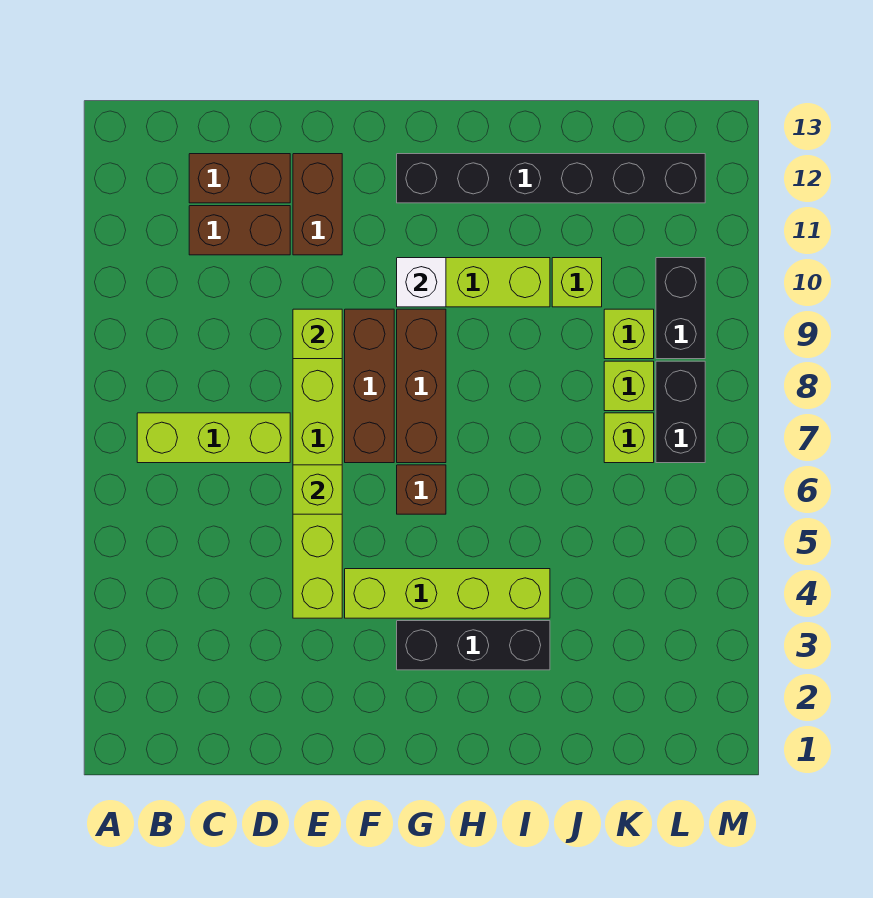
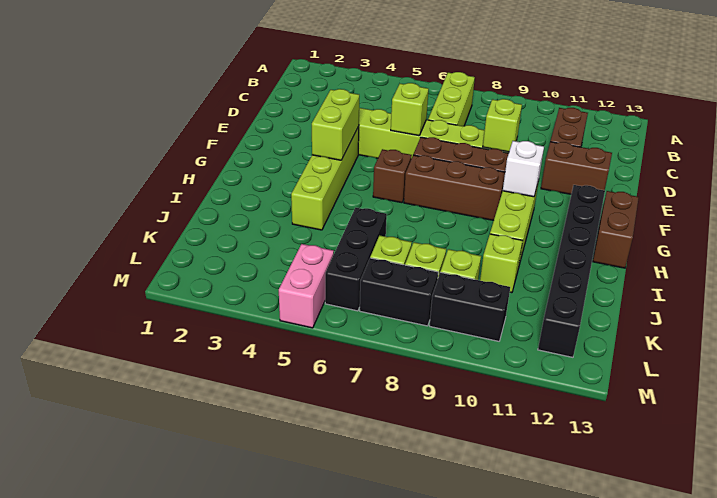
brown brick C12:D12 level 1 -> brown brick G13:H13 level 1
none -> lime brick F4:G4 level 2
black brick G3:I3 level 1 -> black brick J6:L6 level 1
none -> pink brick L5:M5 level 1

